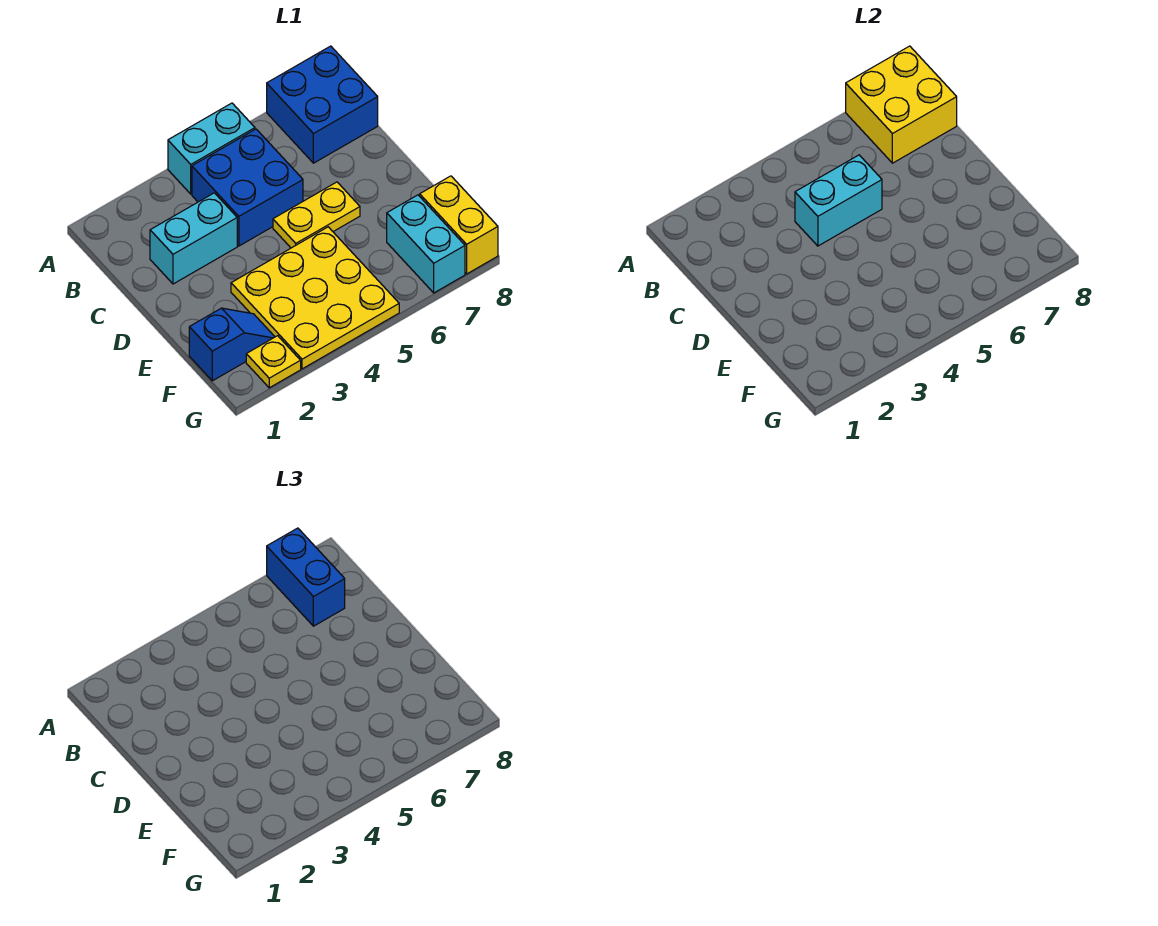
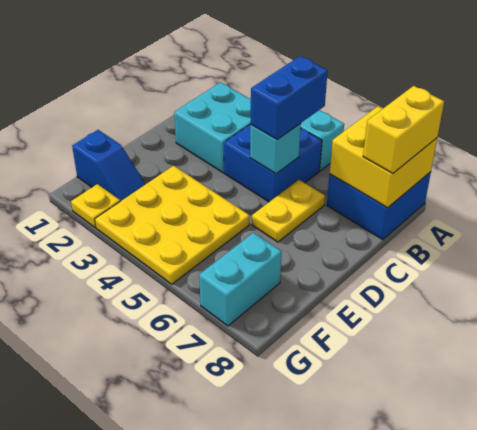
blue brick A7:B7 level 3 -> blue brick B5:C5 level 3
cyan brick C2:C3 level 1 -> cyan brick B2:C3 level 1
cyan brick C4:C5 level 2 -> cyan brick C5 level 2
yellow plate D5:D6 level 1 -> yellow plate C6:D6 level 1
yellow brick F8:G8 level 1 -> yellow brick A8:B8 level 3

